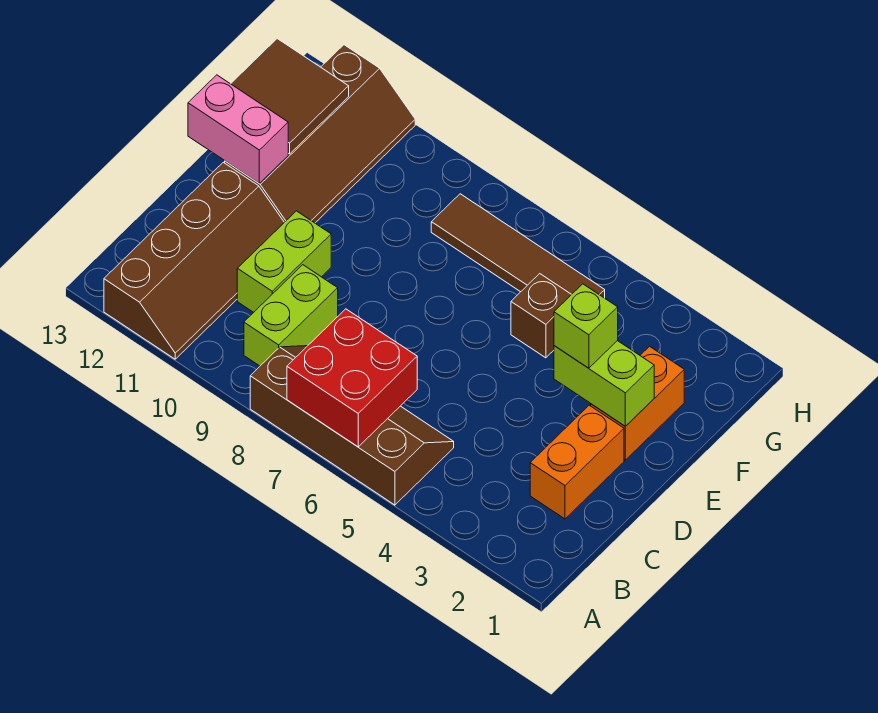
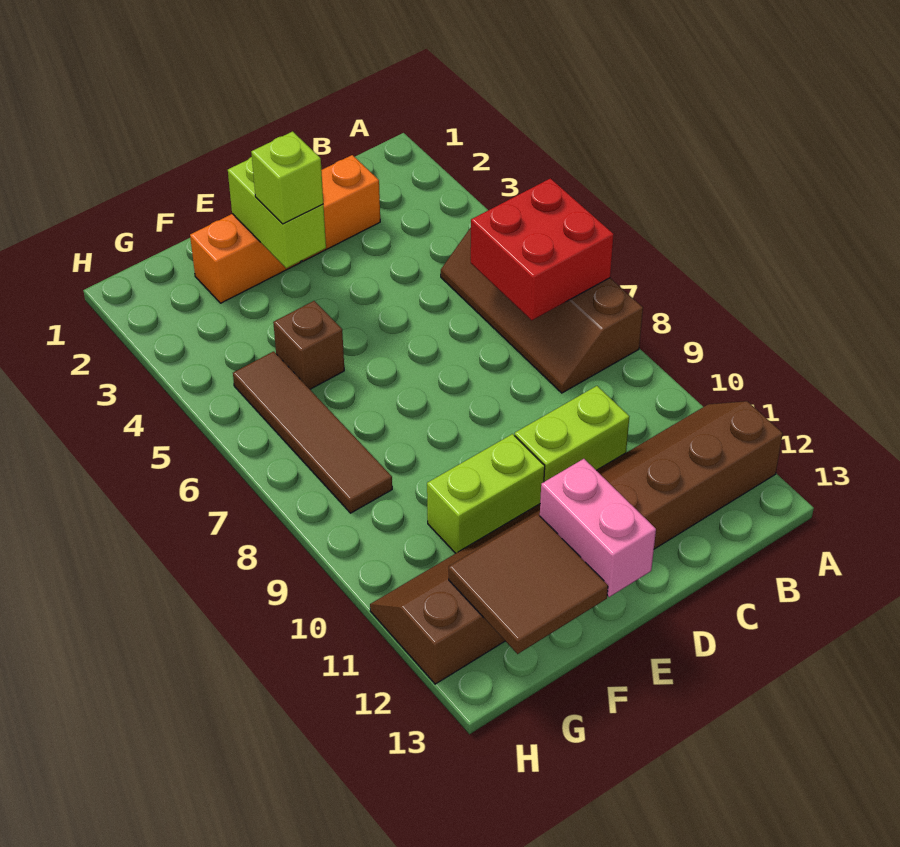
lime brick B9:C9 level 1 -> lime brick E10:F10 level 1

